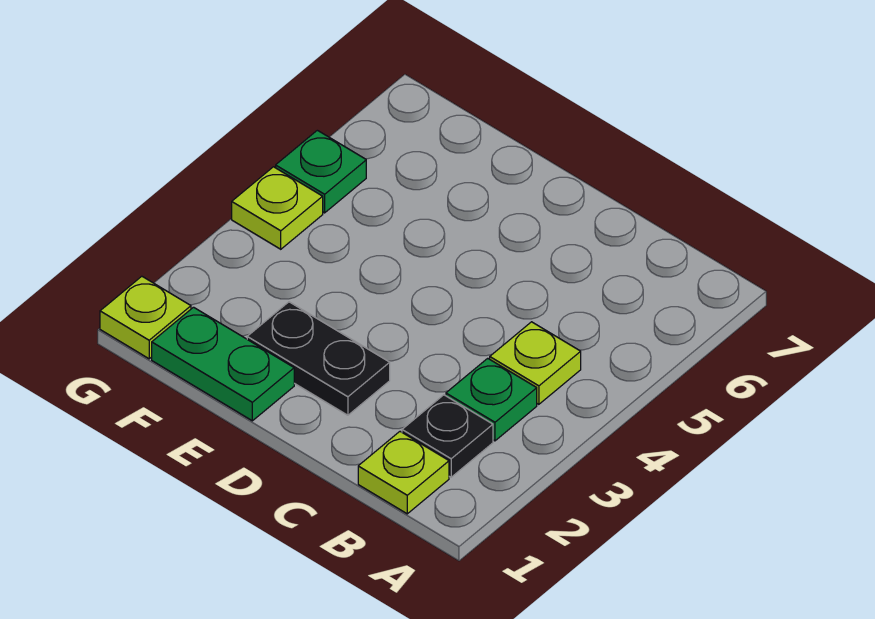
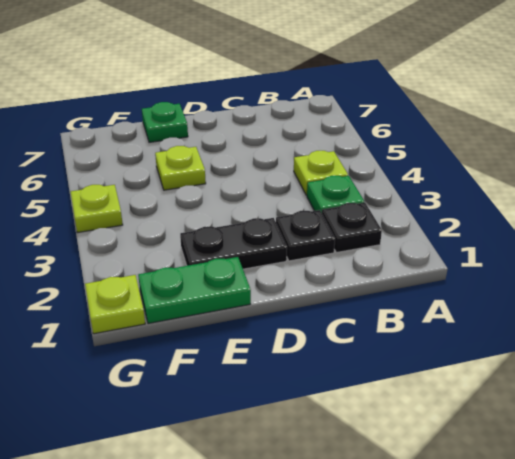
lime plate B1 level 1 -> lime plate E5 level 1
none -> black plate C2 level 1
green plate G5 level 1 -> green plate E7 level 1

